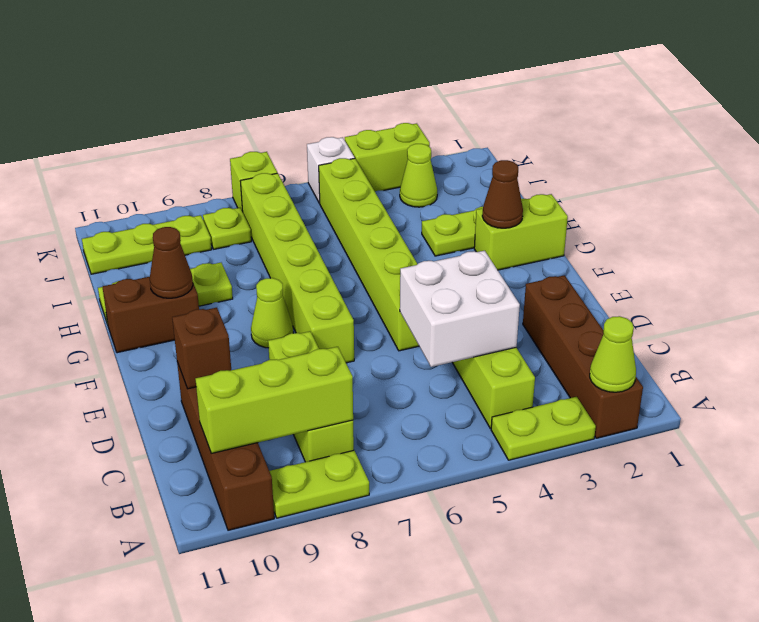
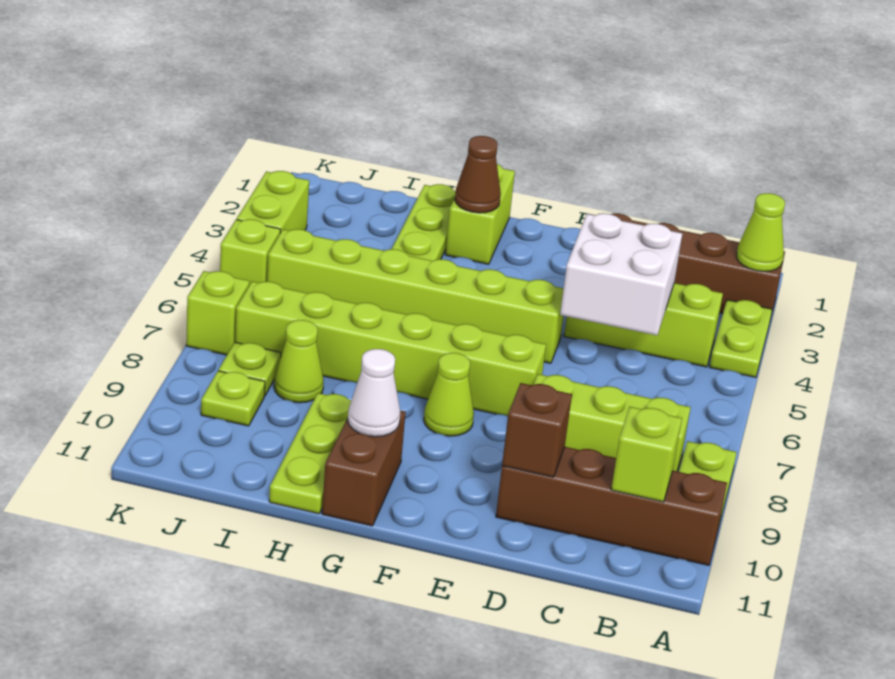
lime brick B8:B10 level 2 -> lime brick B10 level 2
brown cone G10 level 2 -> white cone G10 level 2
lime cone J3 level 1 -> lime cone I8 level 1
lime plate J9:J11 level 1 -> lime plate J9 level 1
white brick K5 level 1 -> lime brick K5 level 1

